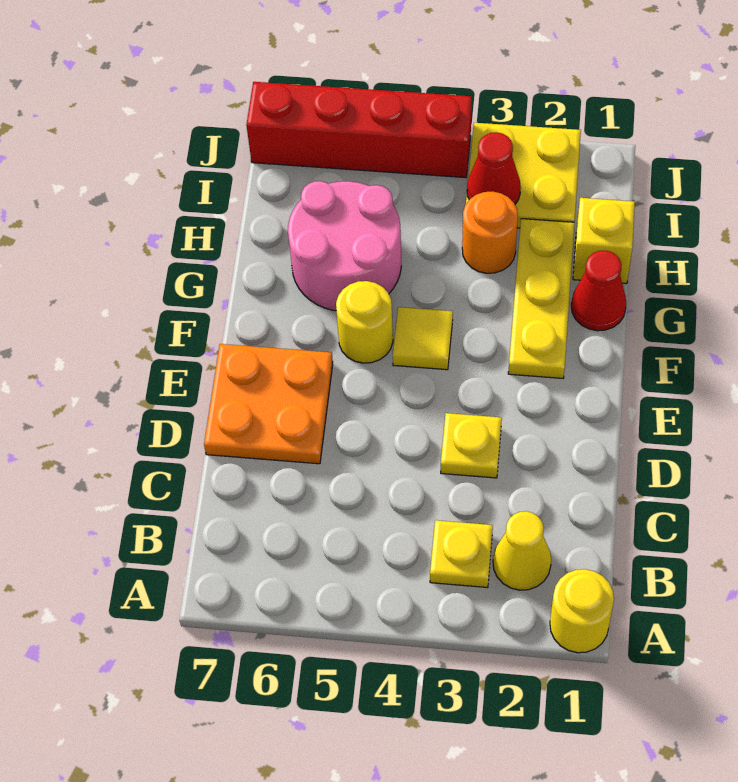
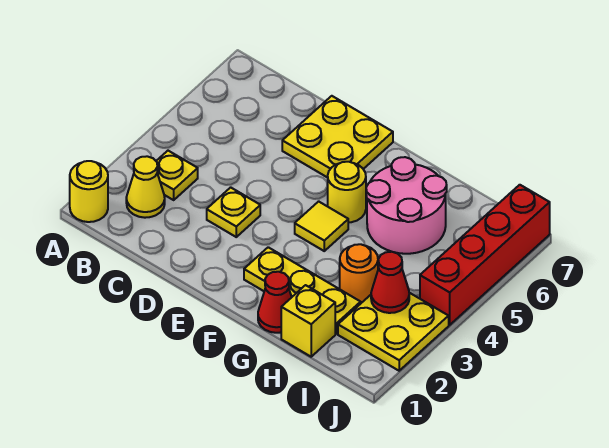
orange plate D6:E7 level 1 -> yellow plate D6:E7 level 1

